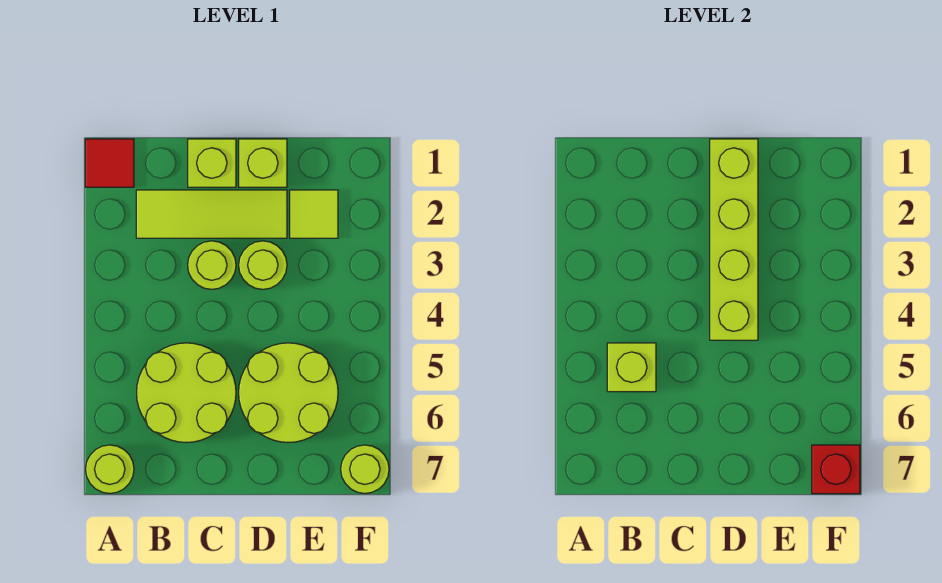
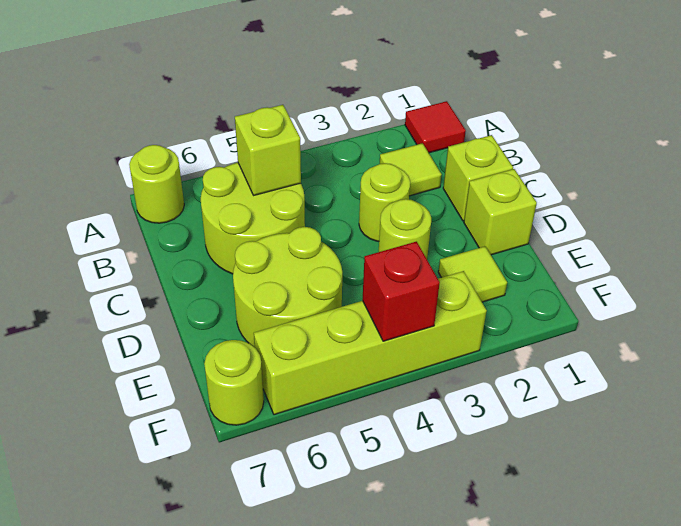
lime tile B2:D2 level 1 -> lime tile B2 level 1
lime brick D1:D4 level 2 -> lime brick F3:F6 level 1
red brick F7 level 2 -> red brick F4 level 2

